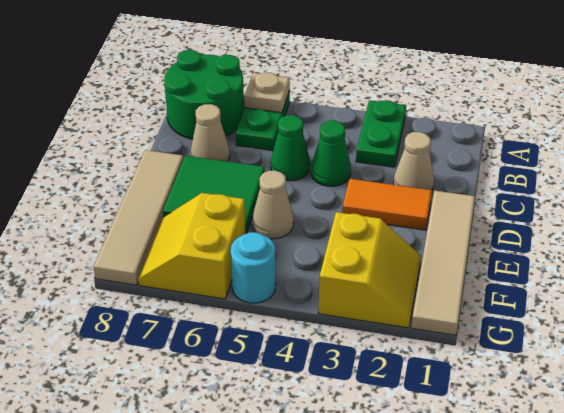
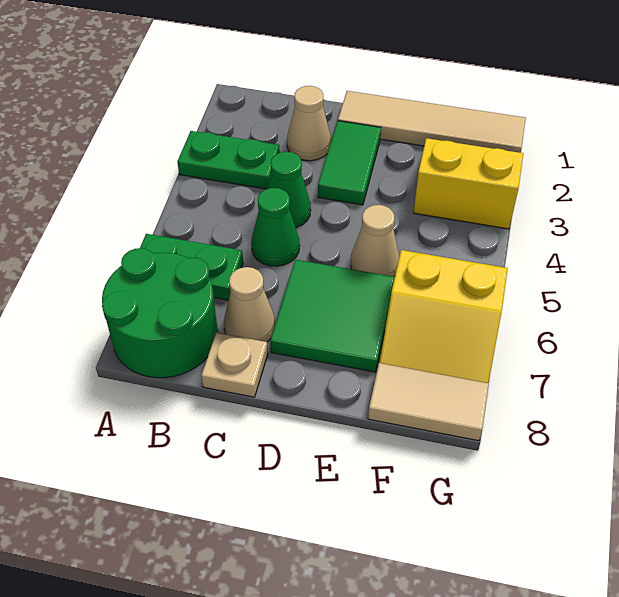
tan plate A6 level 2 -> tan plate C8 level 1
orange tile D2:D3 level 1 -> green tile D2:D3 level 1
tan tile D8:G8 level 1 -> tan tile F8:G8 level 1
cyan round brick G5 level 1 -> none

